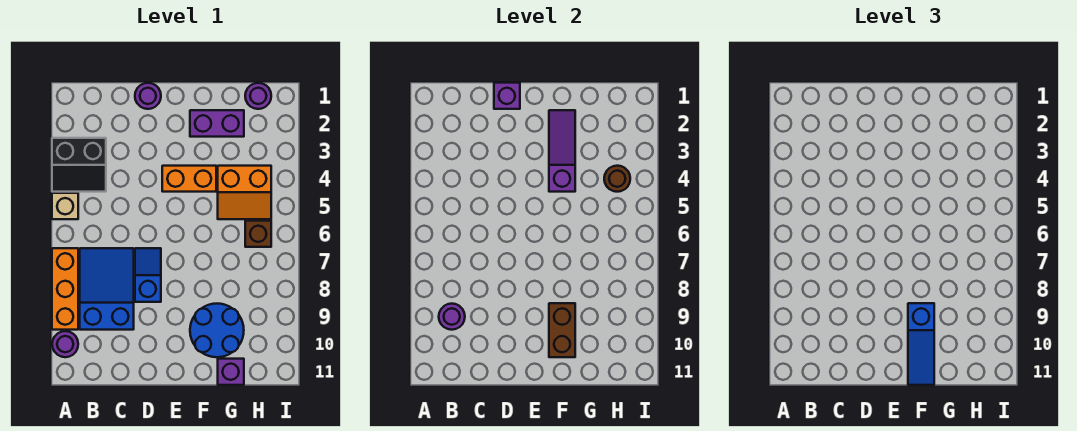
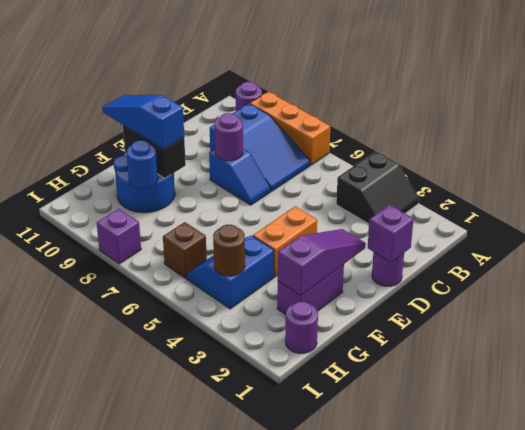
black slope A3:B4 level 1 top 3 -> black slope A3:B4 level 1 top 4
tan brick A5 level 1 -> none
purple round brick B9 level 2 -> purple round brick D8 level 2
purple slope F2:F4 level 2 top 4 -> purple slope E2:G2 level 2 top G
brown brick F9:F10 level 2 -> black brick F9:F10 level 2
orange slope G4:H5 level 1 top 4 -> blue slope G4:H5 level 1 top 4
none -> blue round brick G9 level 2
purple brick G11 level 1 -> purple brick I8 level 1

